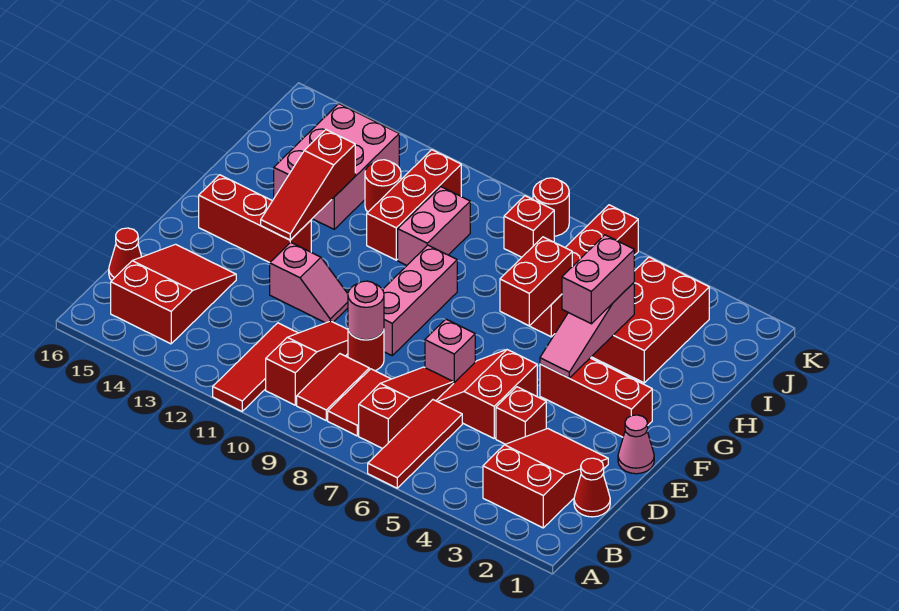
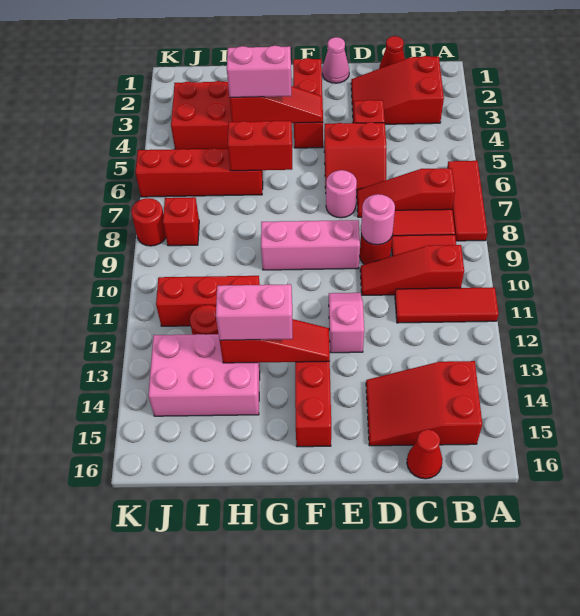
red tile A6:C6 level 1 -> red tile A6:A8 level 1
pink brick E7 level 1 -> pink round brick E7 level 1
pink slope F4:H4 level 2 top H -> red slope F4:H4 level 2 top H
pink brick H10:I10 level 1 -> pink brick G13:H13 level 3

